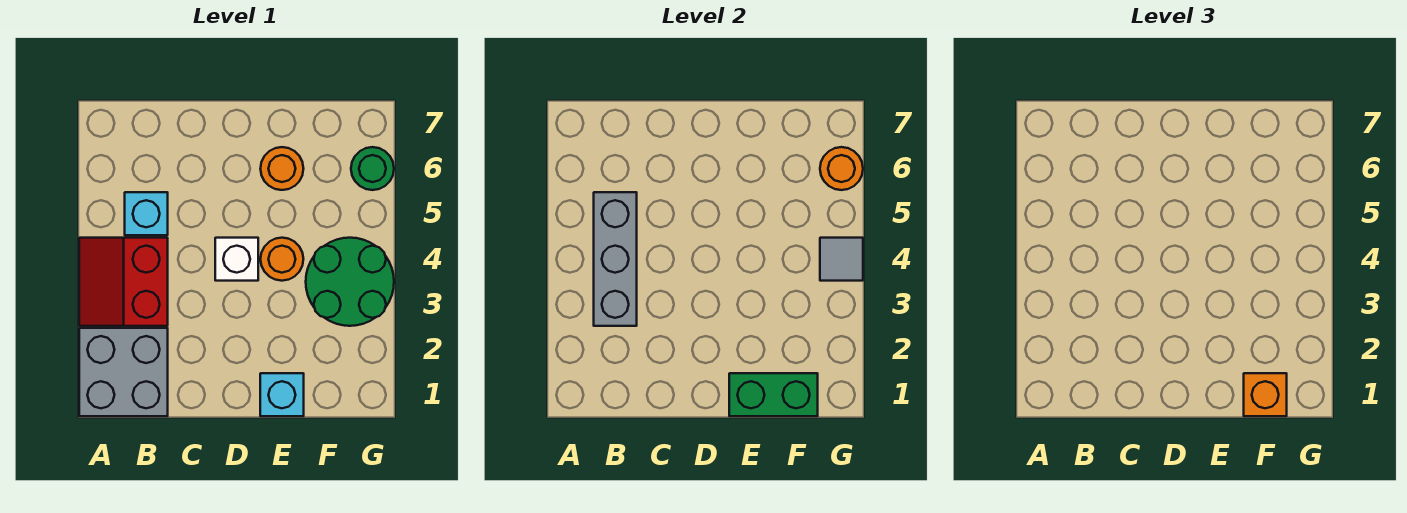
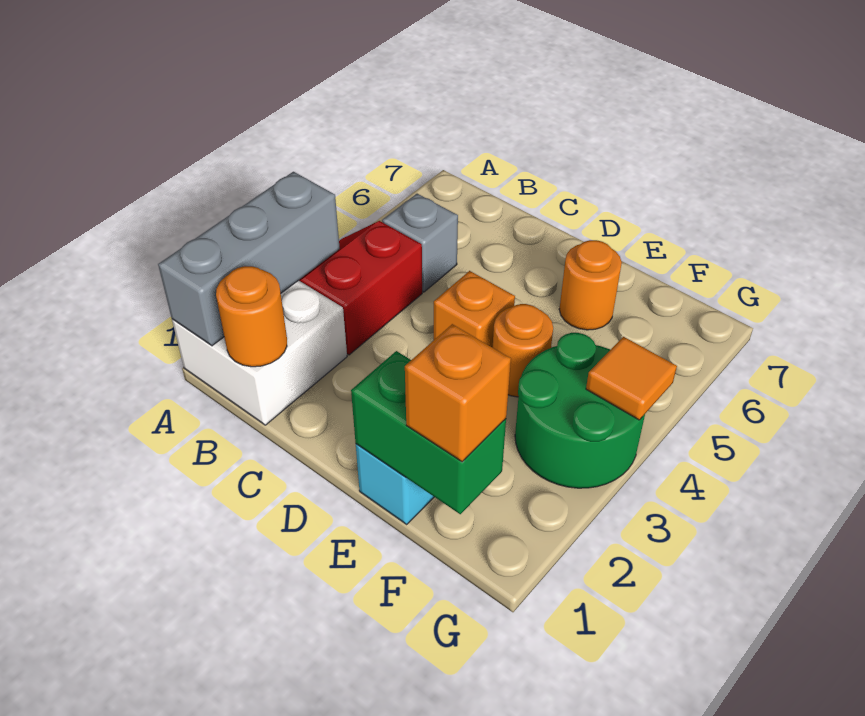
grey brick A1:B2 level 1 -> white brick A1:B2 level 1
grey brick B3:B5 level 2 -> grey brick A1:A3 level 2
cyan brick B5 level 1 -> grey brick B5 level 1
white brick D4 level 1 -> orange brick D4 level 1
grey tile G4 level 2 -> orange tile G4 level 2
green round brick G6 level 1 -> none
orange round brick G6 level 2 -> orange round brick B1 level 2

